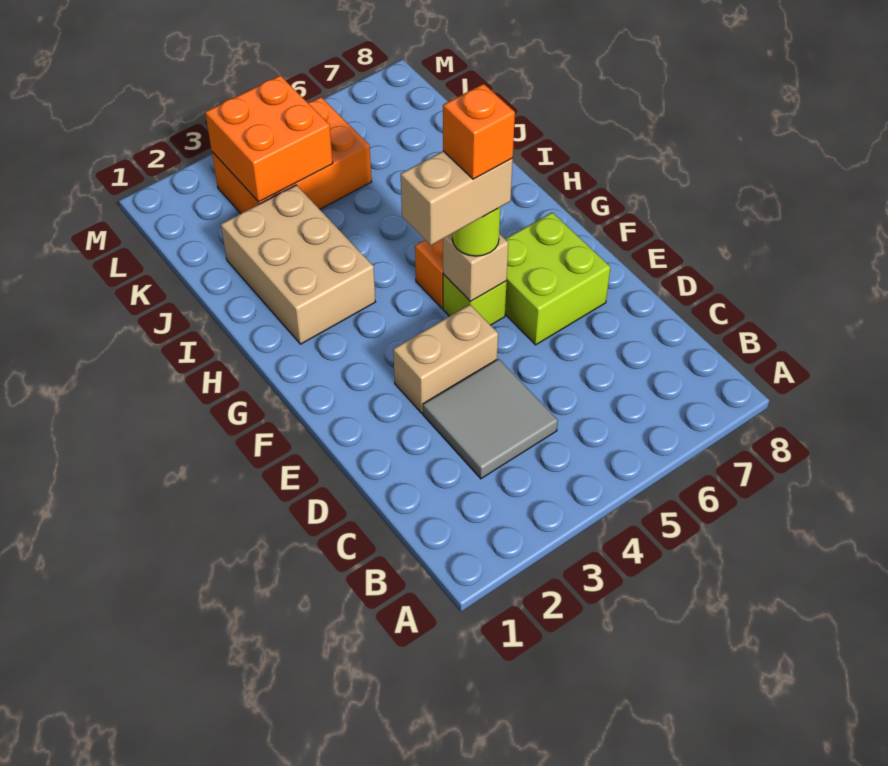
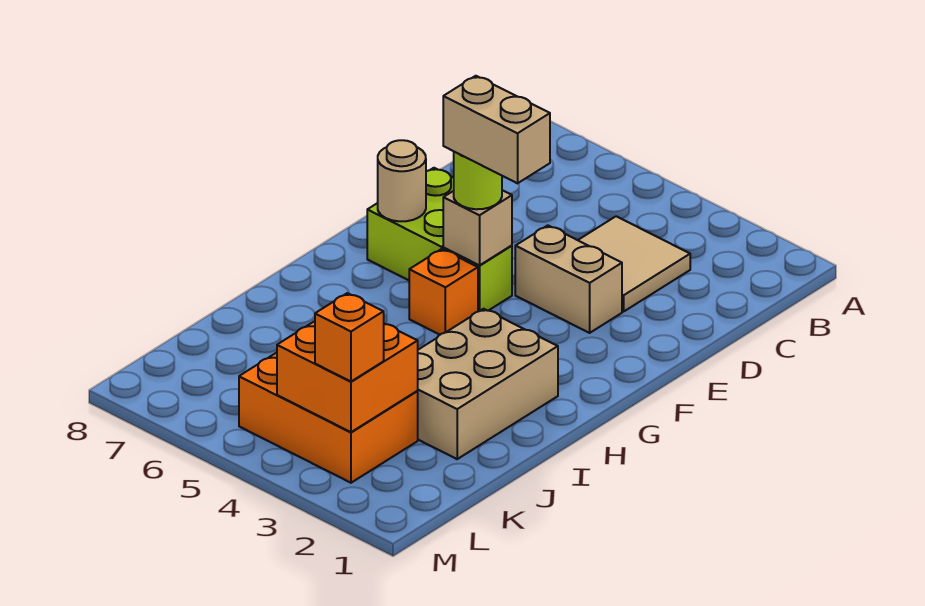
grey tile C3:D4 level 1 -> tan tile C3:D4 level 1
orange brick F5 level 5 -> orange brick L3 level 3
none -> tan round brick F7 level 2

